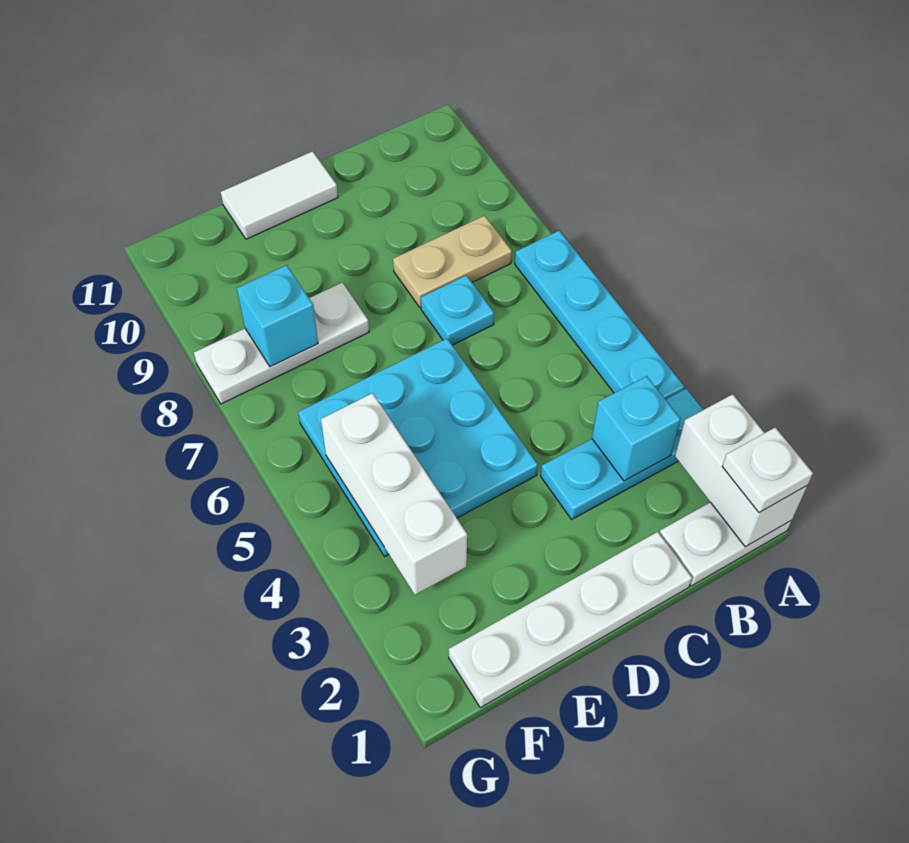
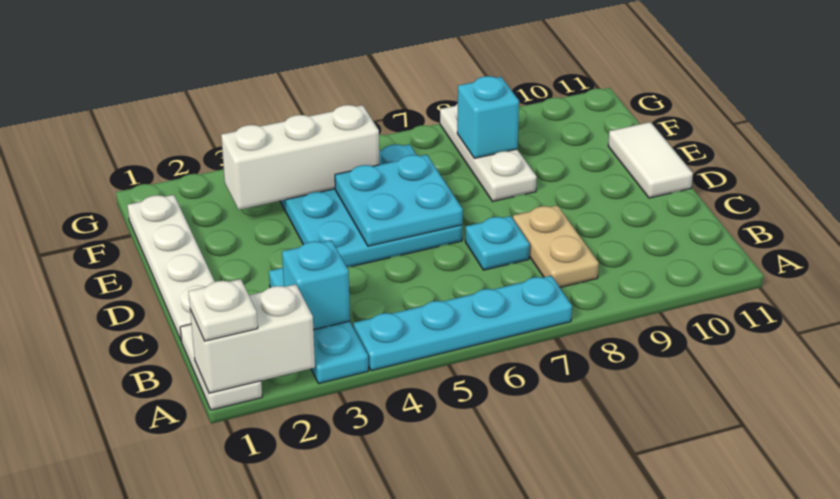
none -> cyan plate D5:E6 level 2

